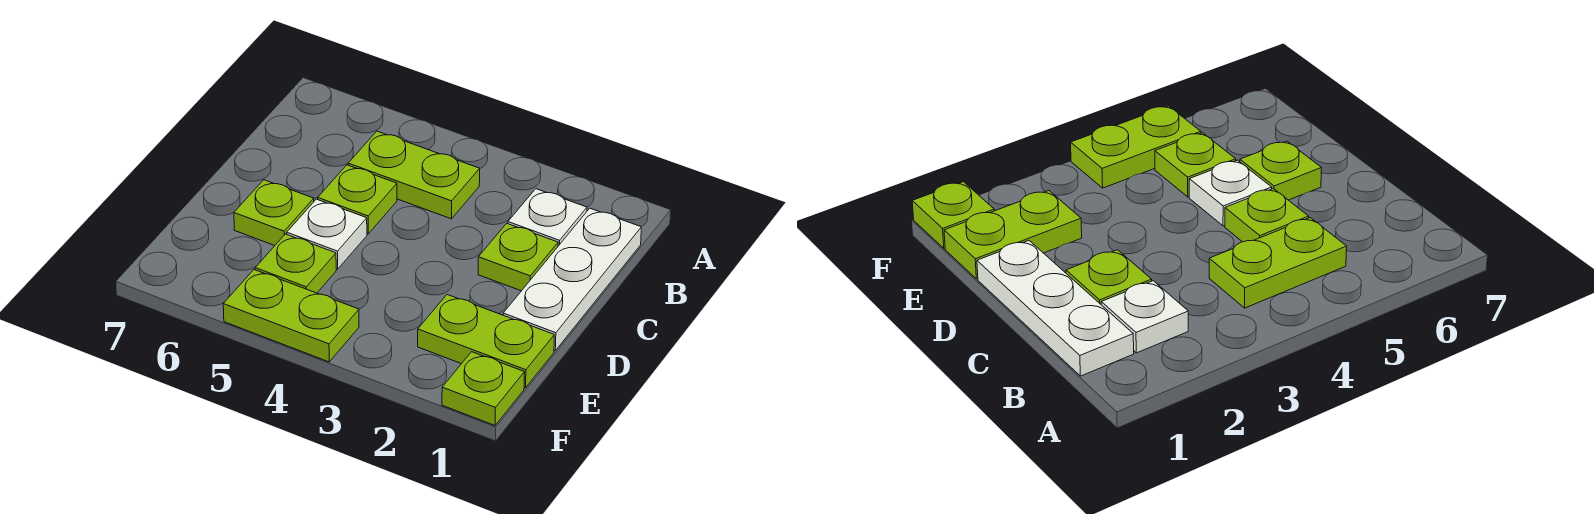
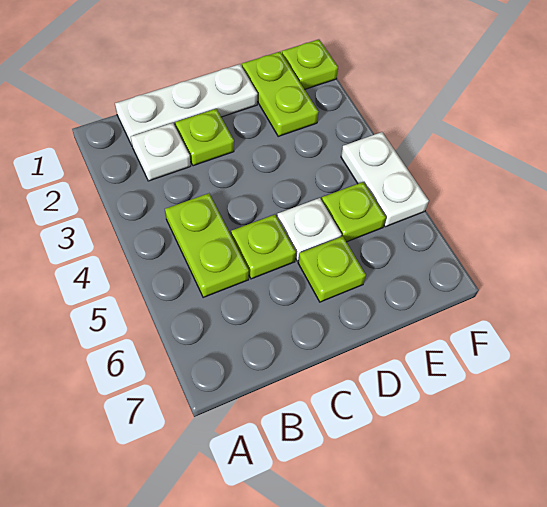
lime plate F4:F5 level 1 -> white plate F4:F5 level 1

